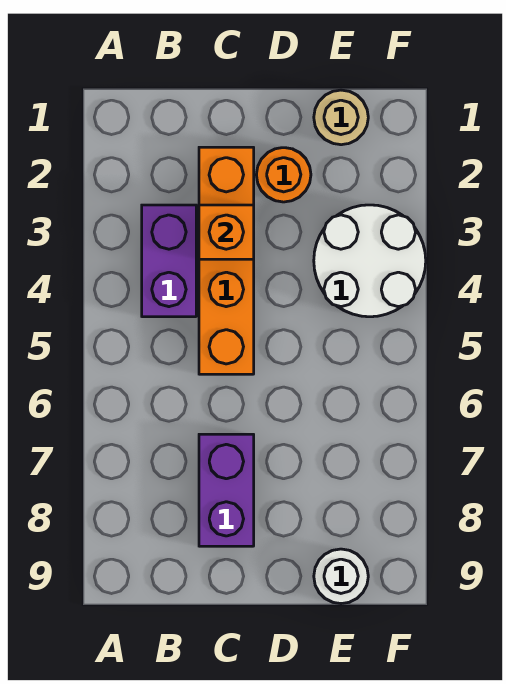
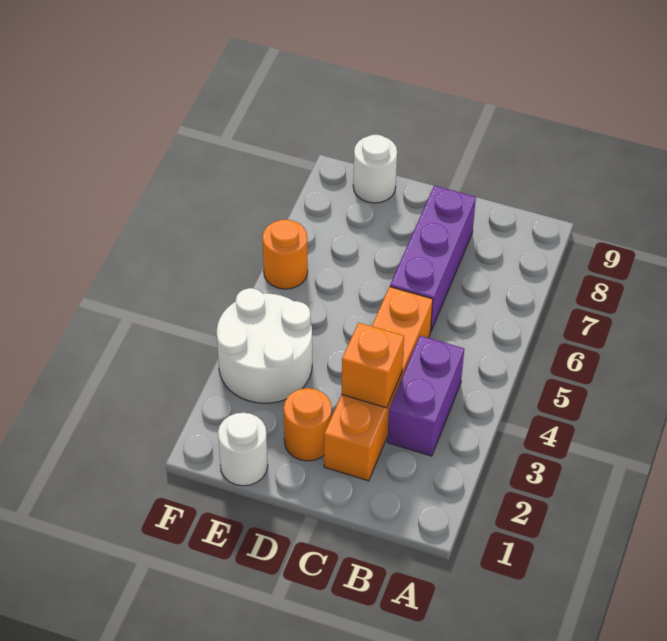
purple brick C7:C8 level 1 -> purple brick C6:C8 level 1
tan round brick E1 level 1 -> white round brick E1 level 1
none -> orange round brick F6 level 1

